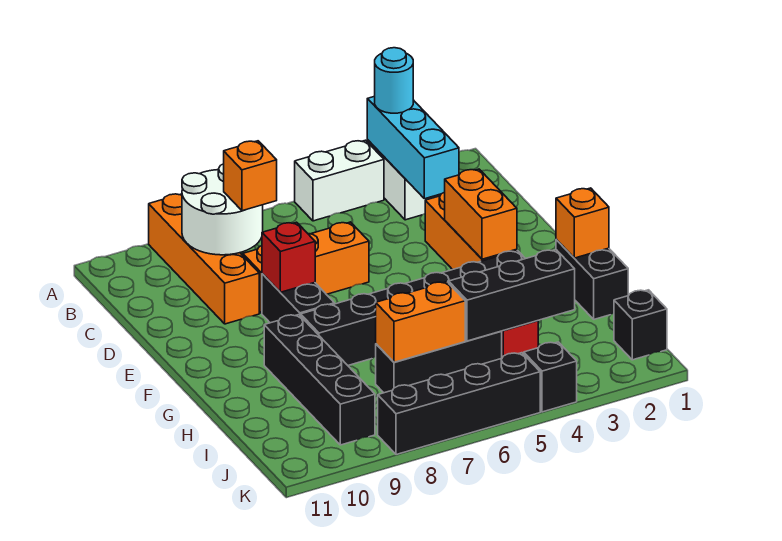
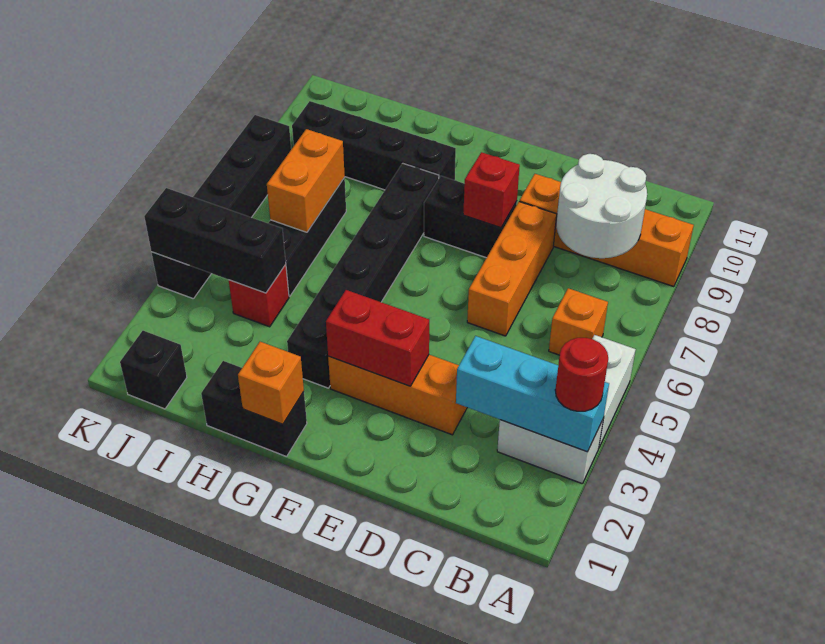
cyan round brick A3 level 3 -> red round brick A3 level 3
orange brick C8 level 3 -> orange brick B6 level 1
orange brick E3:F3 level 2 -> red brick E3:F3 level 2
black brick I3:I5 level 2 -> black brick I4:K4 level 2

